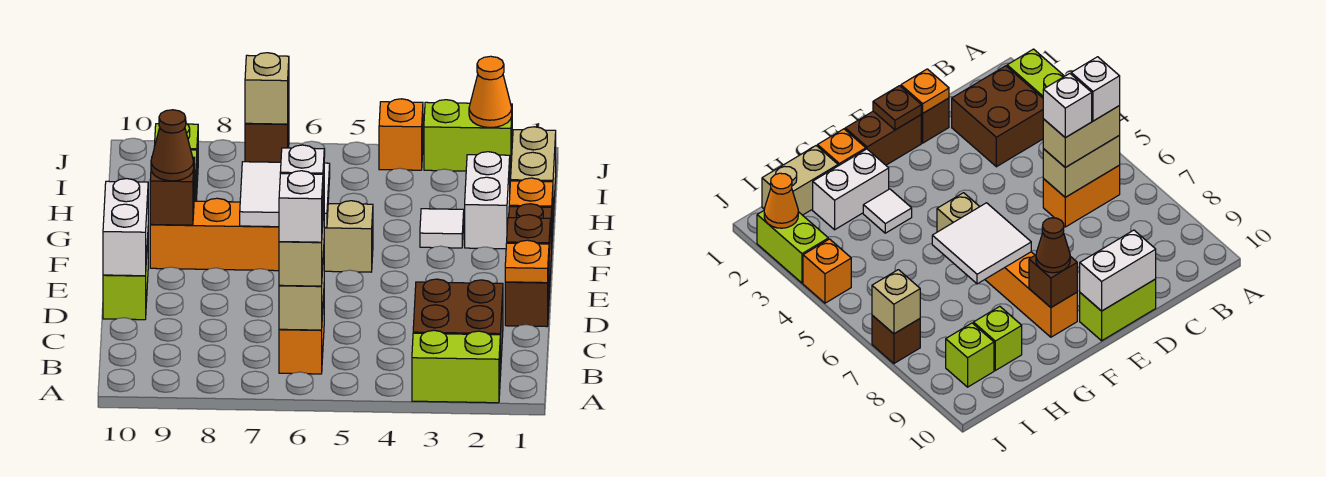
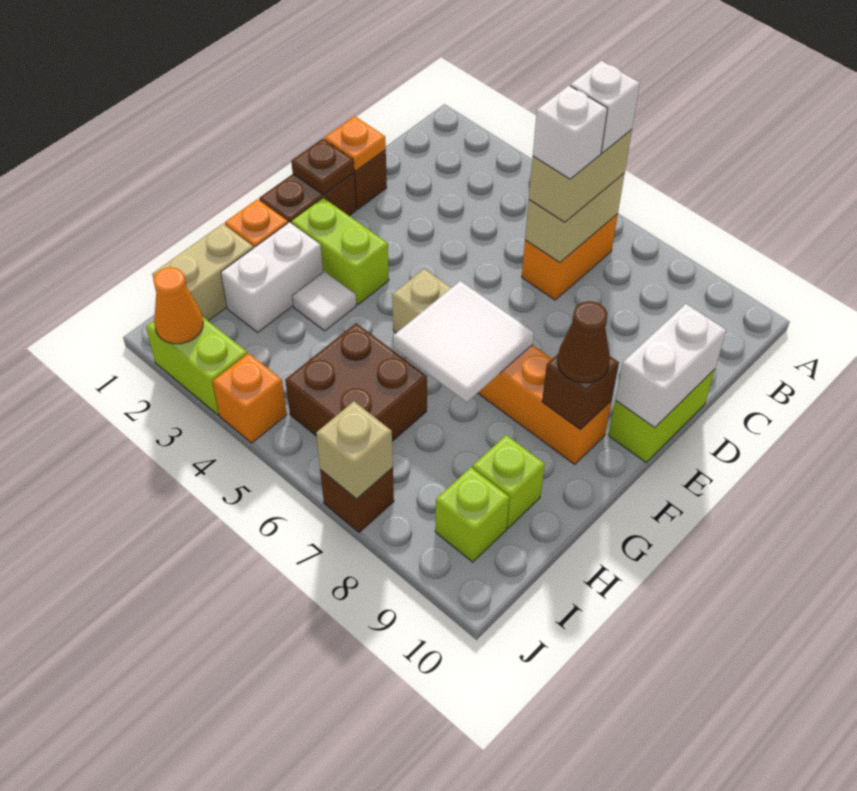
lime brick A2:A3 level 1 -> lime brick F2:F3 level 1
brown brick B2:C3 level 1 -> brown brick H5:I6 level 1

